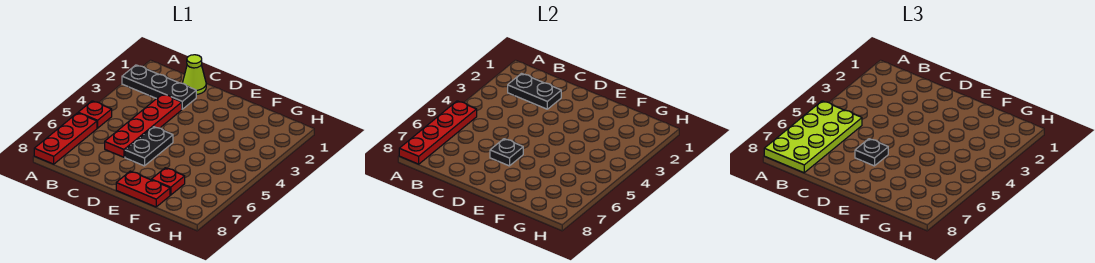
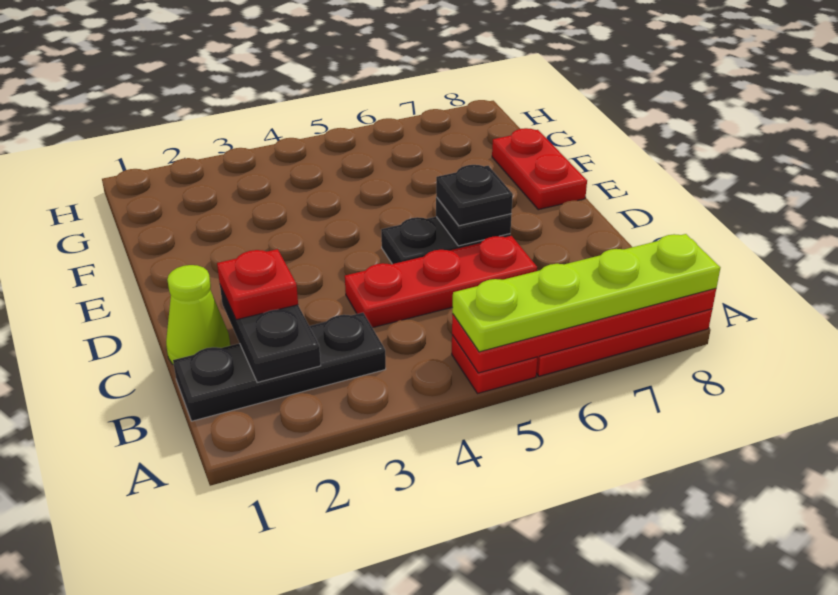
black plate A2:C2 level 1 -> black plate B1:B3 level 1
lime plate A5:B8 level 3 -> lime plate A5:A8 level 3
red plate C3:C6 level 1 -> red plate C4:C6 level 1
red plate F7 level 1 -> red plate C2 level 3

